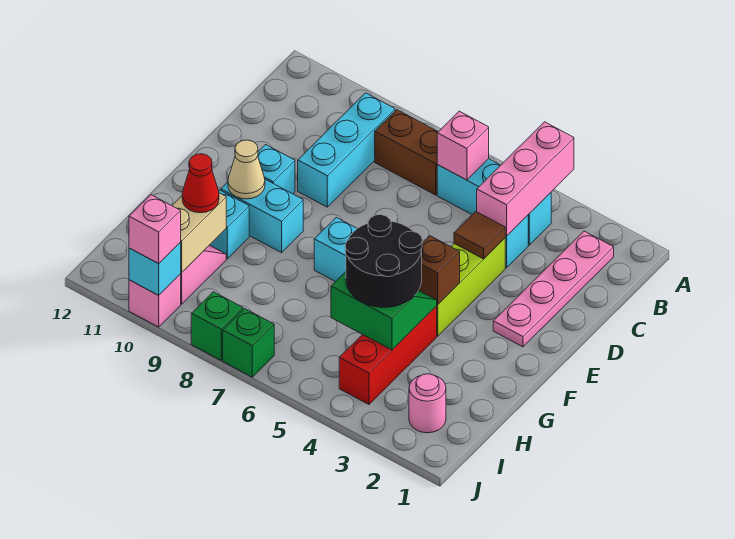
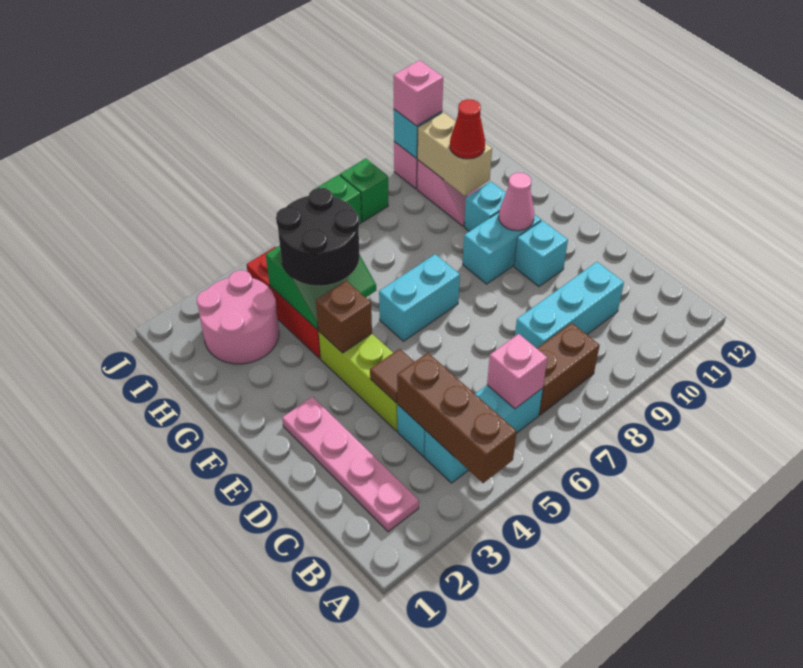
pink brick A4:C4 level 2 -> brown brick A4:C4 level 2
cyan brick B9:D9 level 1 -> cyan brick C8:C10 level 1
tan cone F10 level 2 -> pink cone F10 level 2
pink round brick I2 level 1 -> pink round brick H2:I3 level 1

